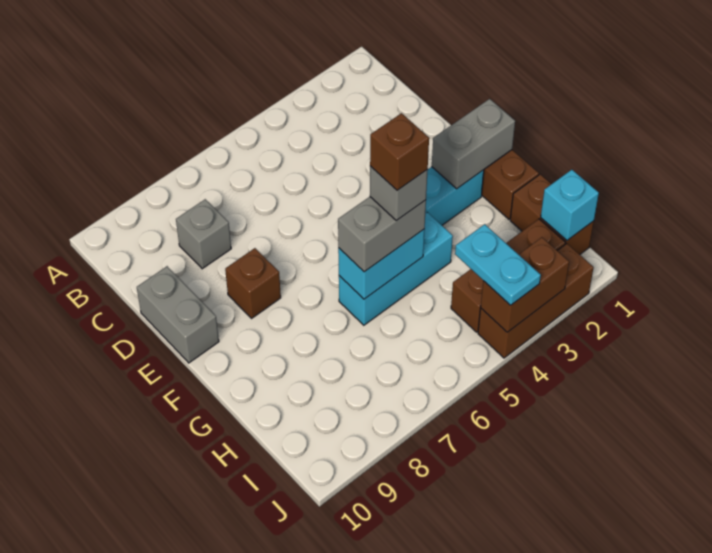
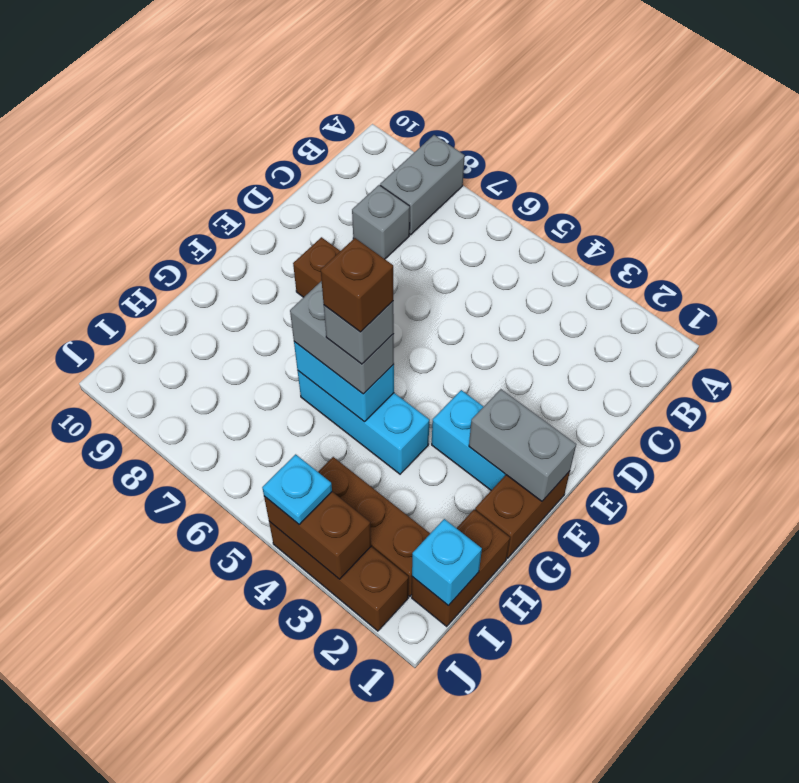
grey brick D10:E10 level 1 -> grey brick A8:B8 level 1
cyan plate I4:J4 level 3 -> cyan plate J4 level 3

